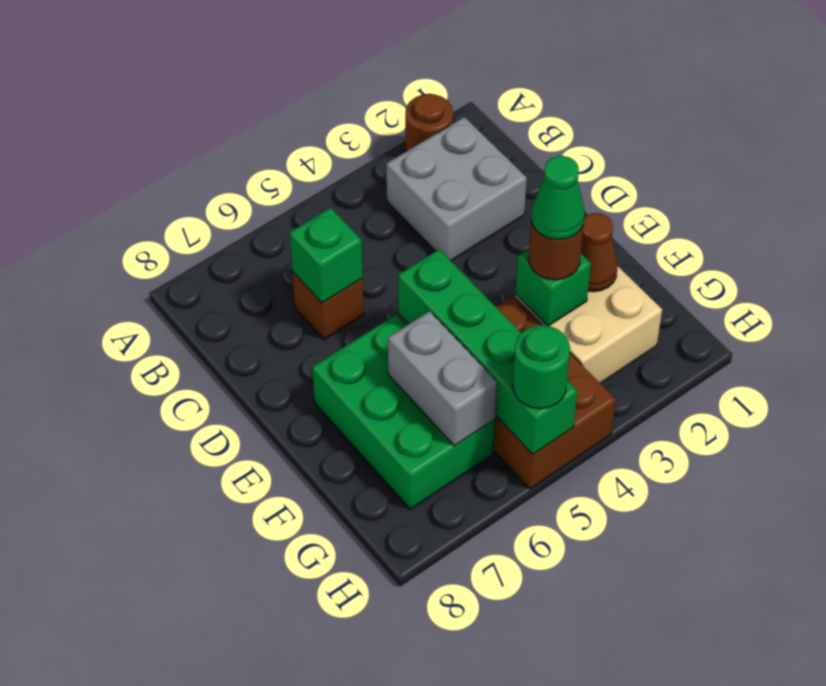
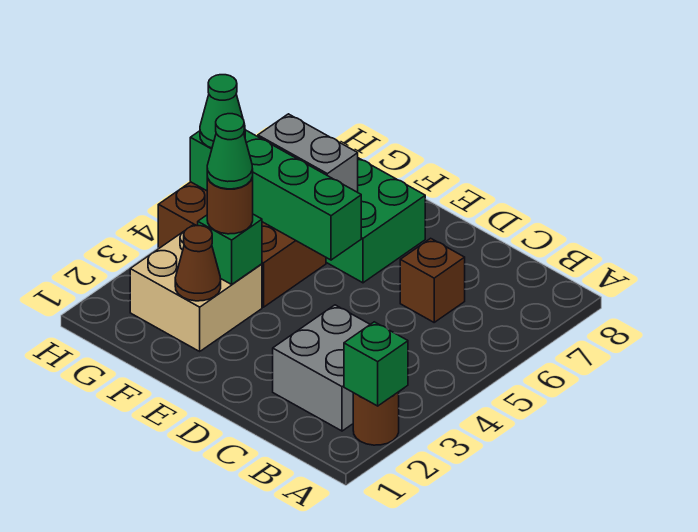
green brick C6 level 2 -> green brick A2 level 2
green round brick H5 level 3 -> green cone H5 level 3

